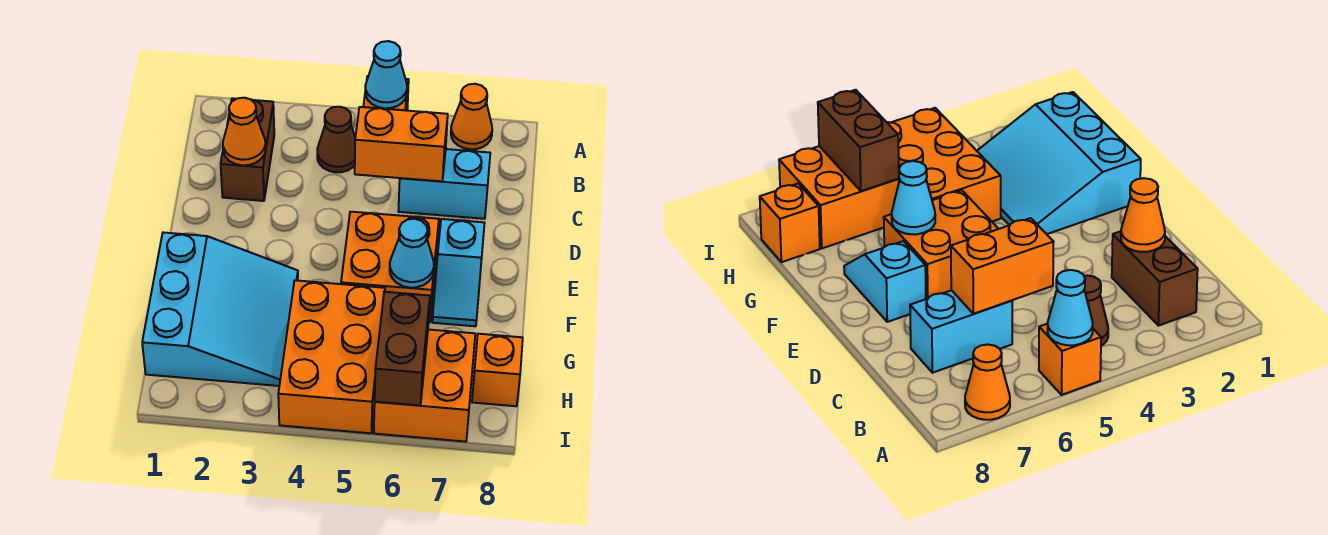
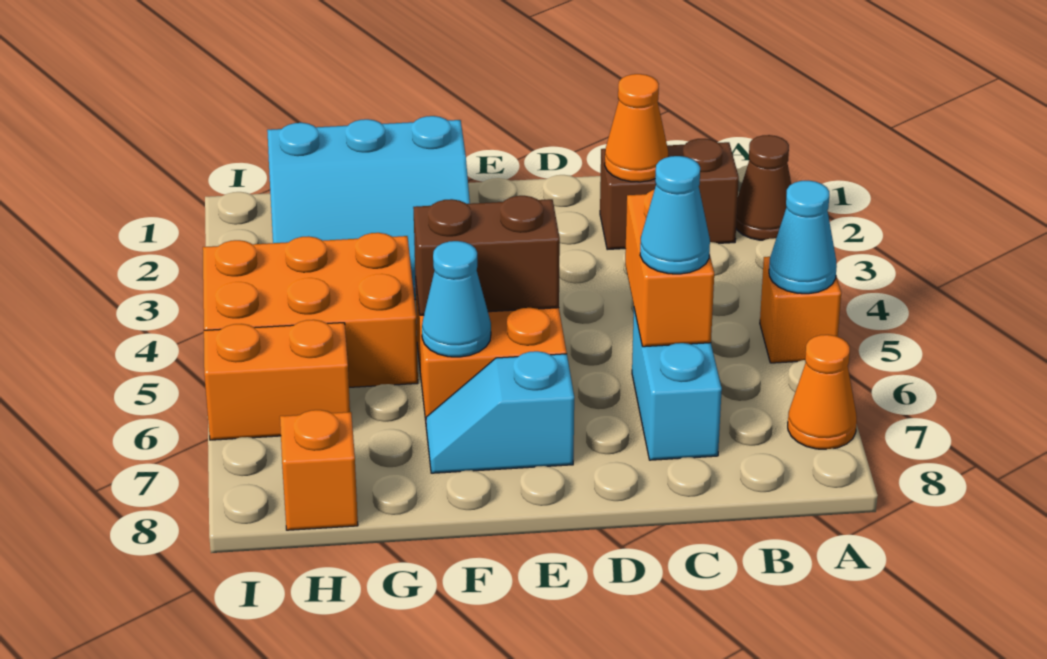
brown cone B4 level 1 -> brown cone A2 level 1
none -> cyan cone C6 level 3
orange brick H6:I7 level 1 -> orange brick H6:I6 level 1
brown brick H6:I6 level 2 -> brown brick E5:F5 level 2

